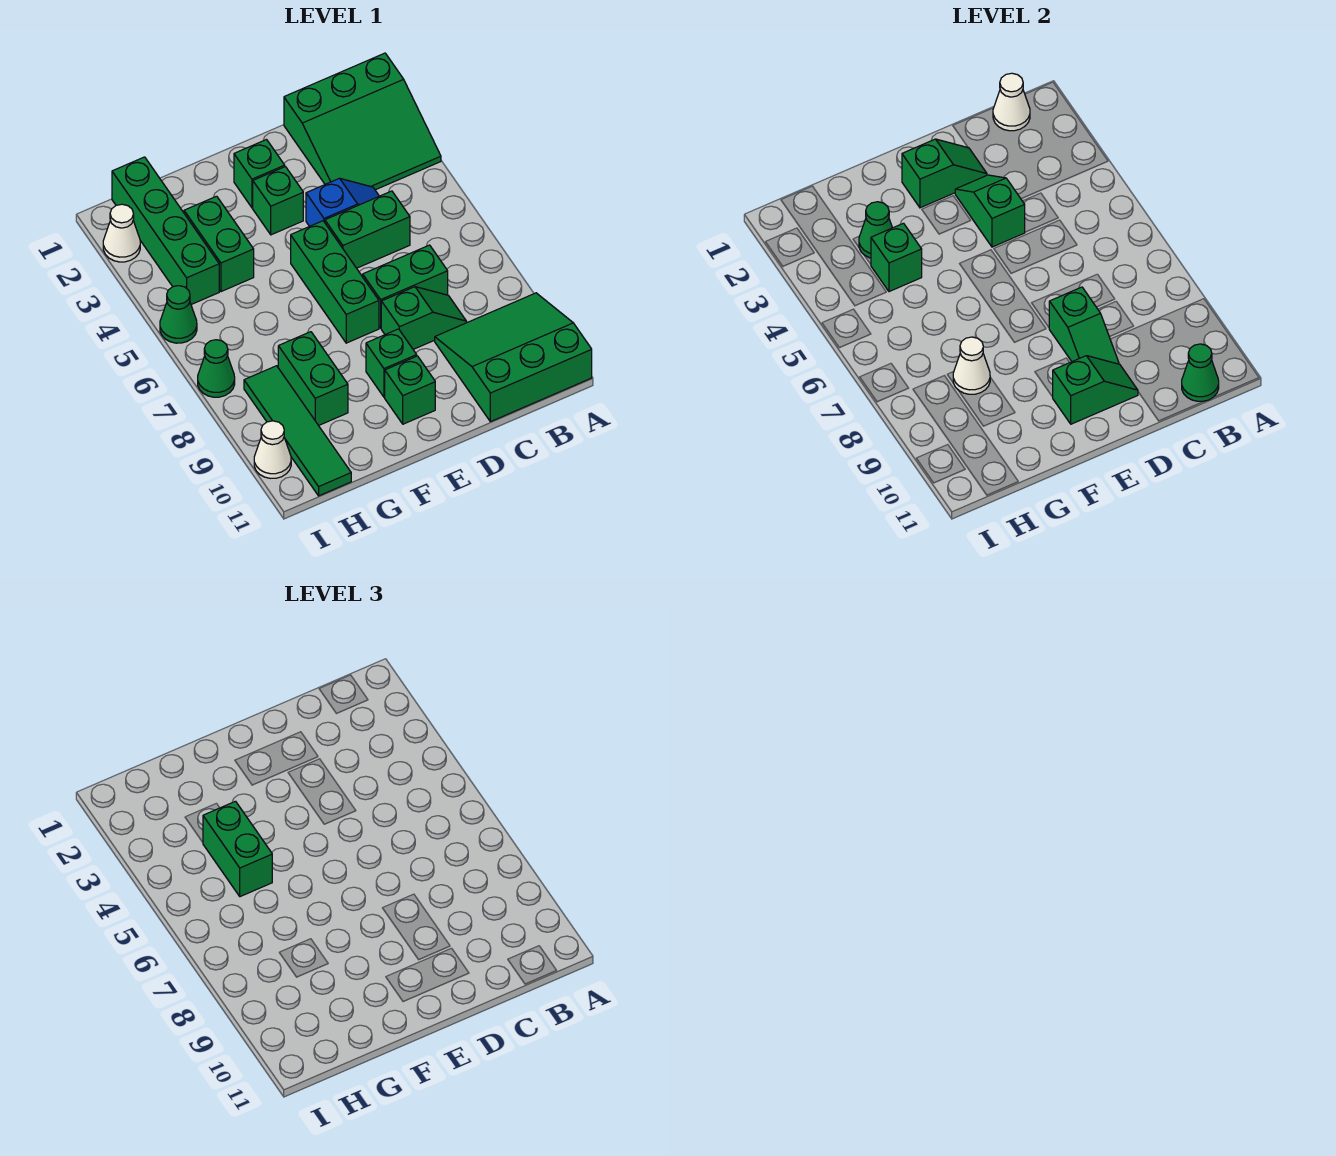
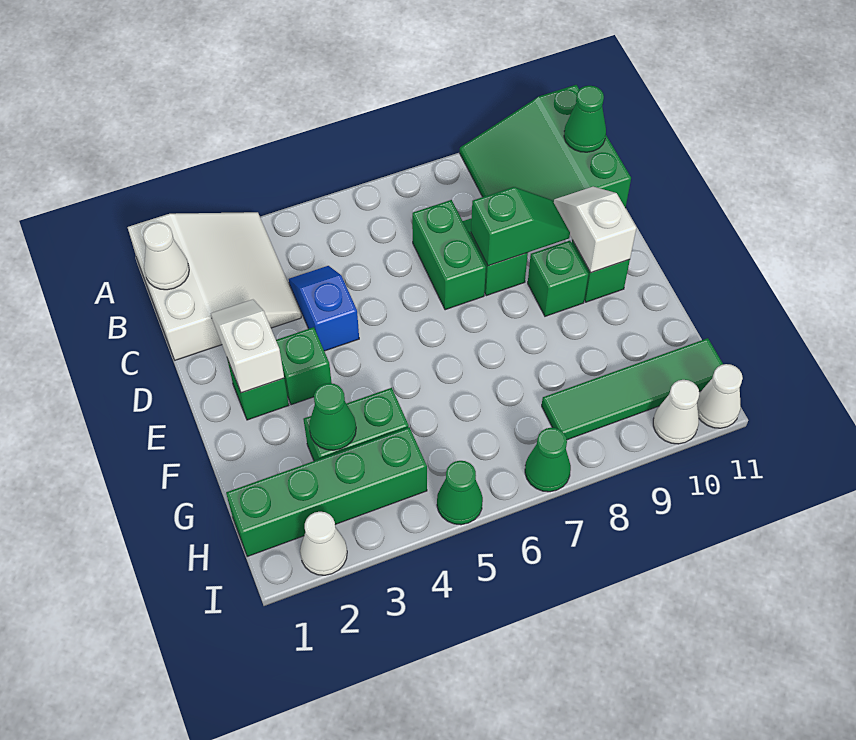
green slope A1:C3 level 1 top 1 -> white slope A1:C3 level 1 top 1
green brick C5:D5 level 1 -> none
green slope D2:E2 level 2 top E -> white slope D2:E2 level 2 top E
green slope D3:D4 level 2 top 4 -> none
green slope D10:E10 level 2 top E -> white slope D10:E10 level 2 top E
green brick E5:E7 level 1 -> none
green brick G4 level 2 -> none
green brick G4:G5 level 3 -> none
green brick G8:G9 level 1 -> none
white cone G8 level 2 -> white cone I11 level 1

